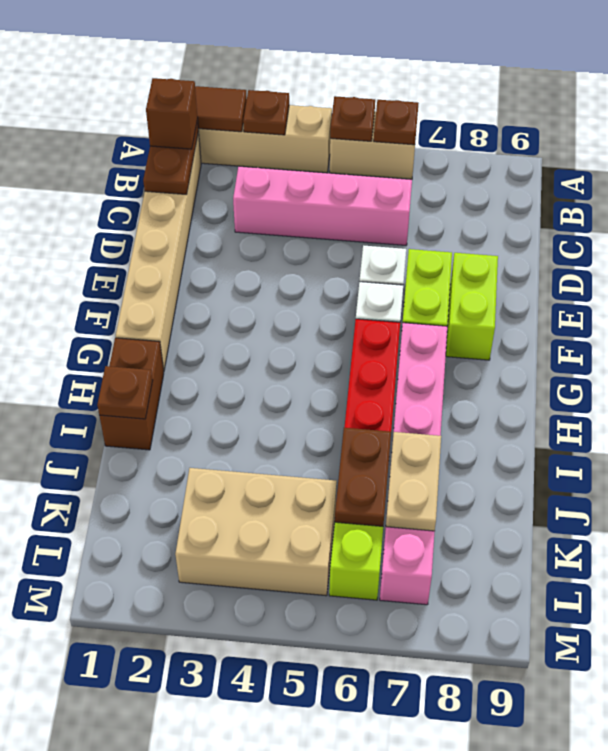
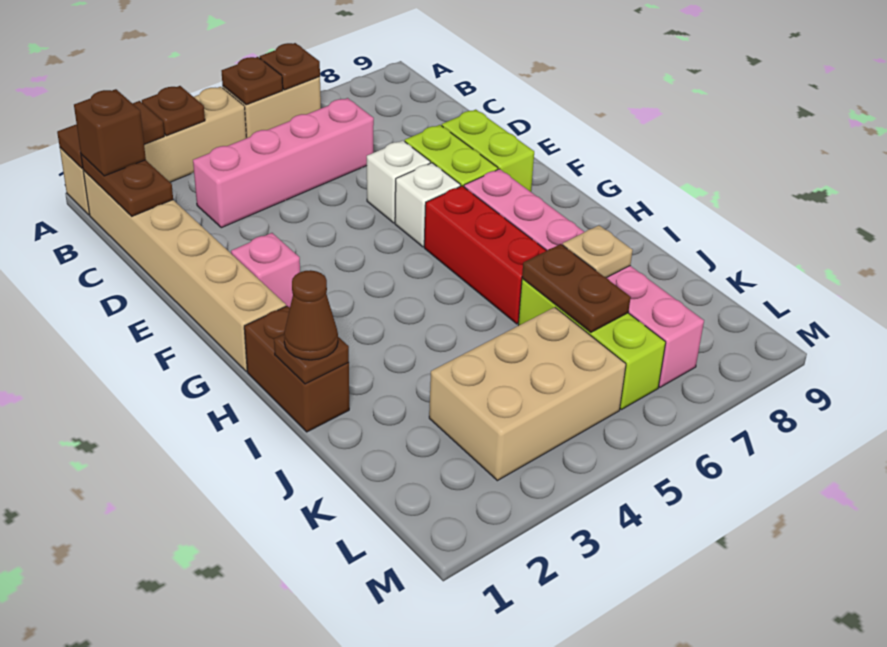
none -> pink brick F2 level 1
none -> brown cone I1 level 3
tan plate J7:K7 level 2 -> tan plate J7 level 2

